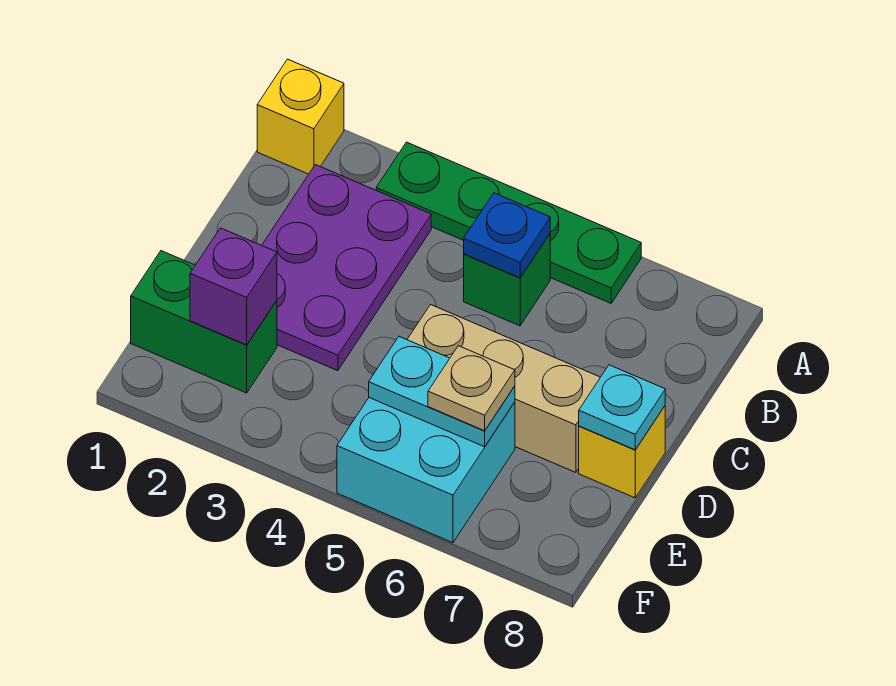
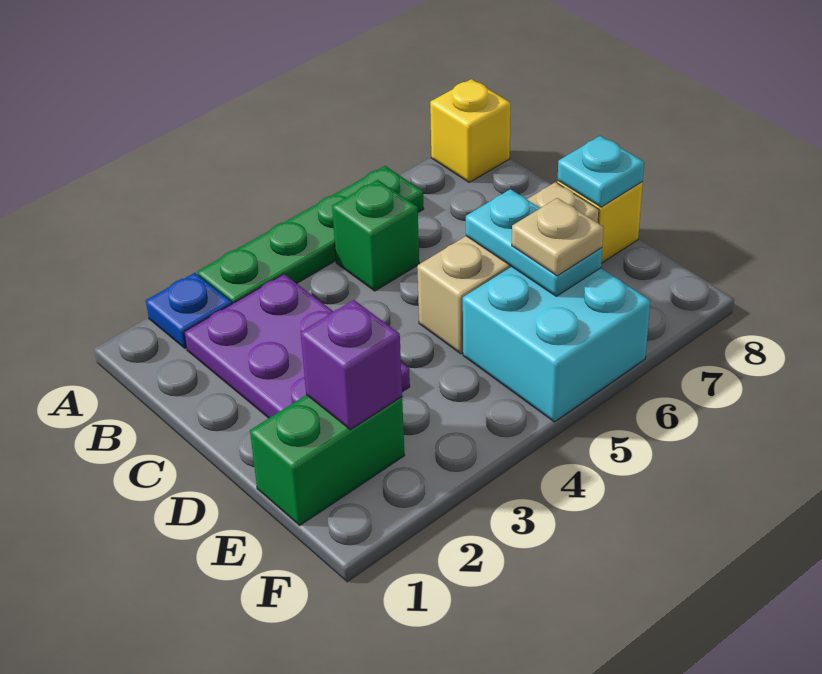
yellow brick A1 level 1 -> yellow brick A8 level 1
blue plate B5 level 2 -> blue plate A2 level 1
cyan plate E5:E6 level 2 -> cyan plate D6:E6 level 2

